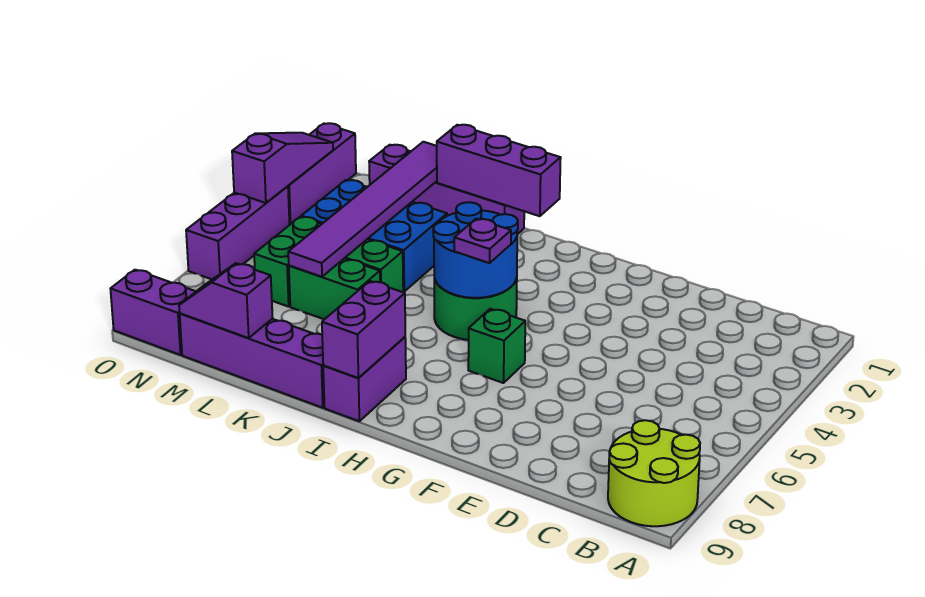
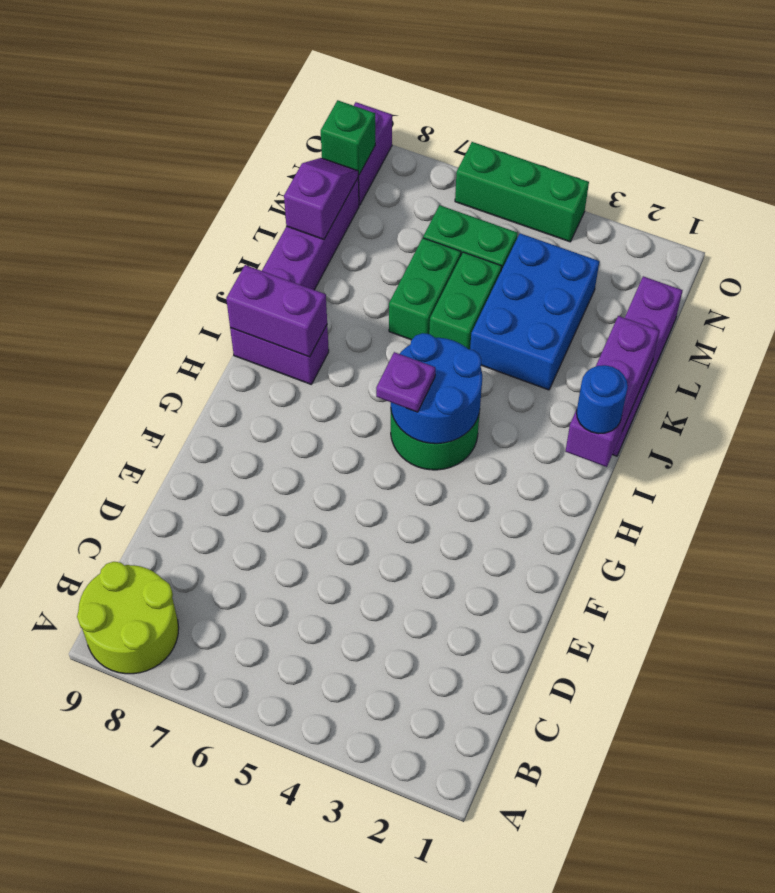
green brick G6 level 1 -> green brick N9 level 2
none -> blue round brick I1 level 3
purple tile L1:L6 level 2 -> none
purple brick O1:O3 level 1 -> none
purple slope O2:O4 level 2 top 4 -> none
purple brick O4:O6 level 1 -> green brick O4:O6 level 1

